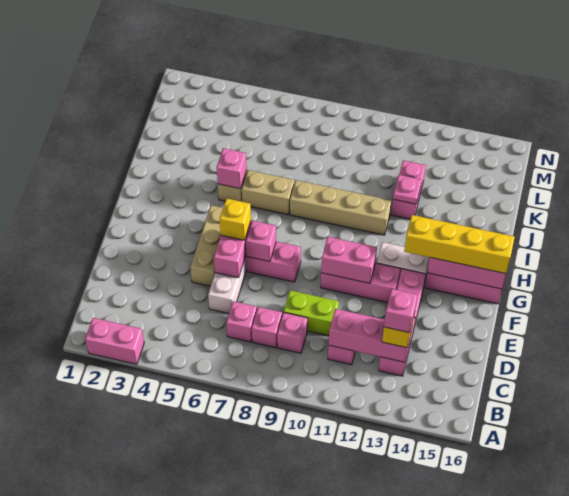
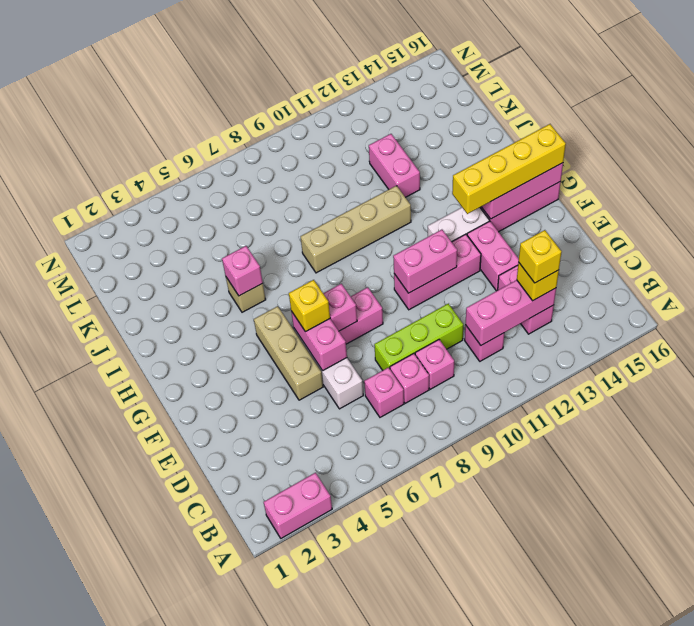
pink brick C13 level 4 -> yellow brick C13 level 4
lime brick D9:D10 level 1 -> lime brick D8:D10 level 1
tan brick I6:I7 level 1 -> none
pink plate J12 level 2 -> none

